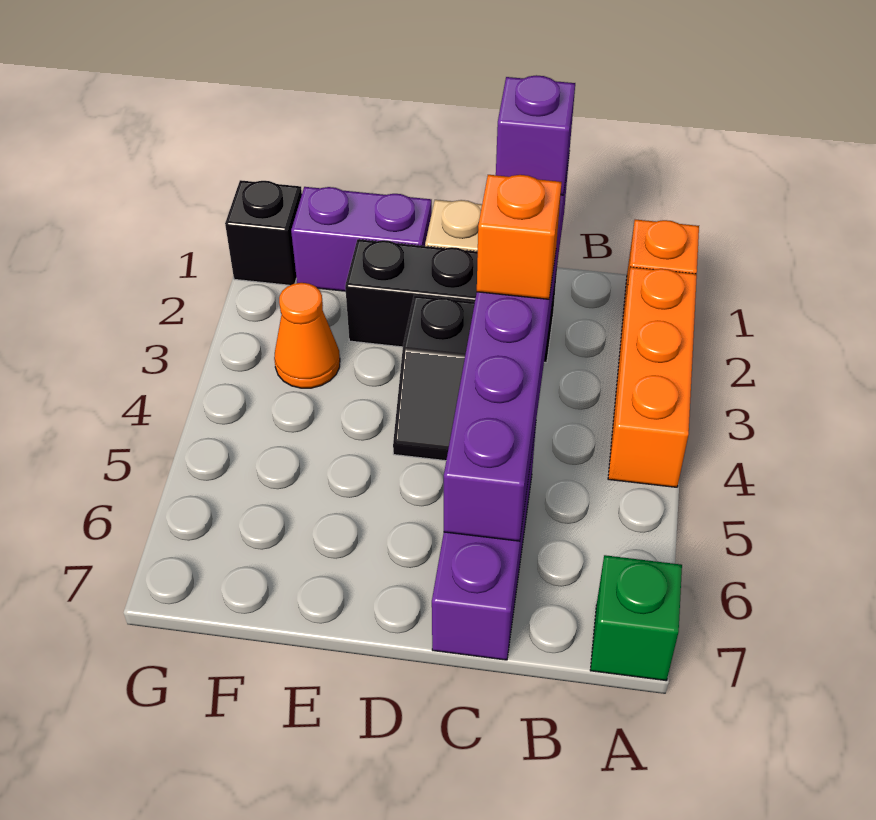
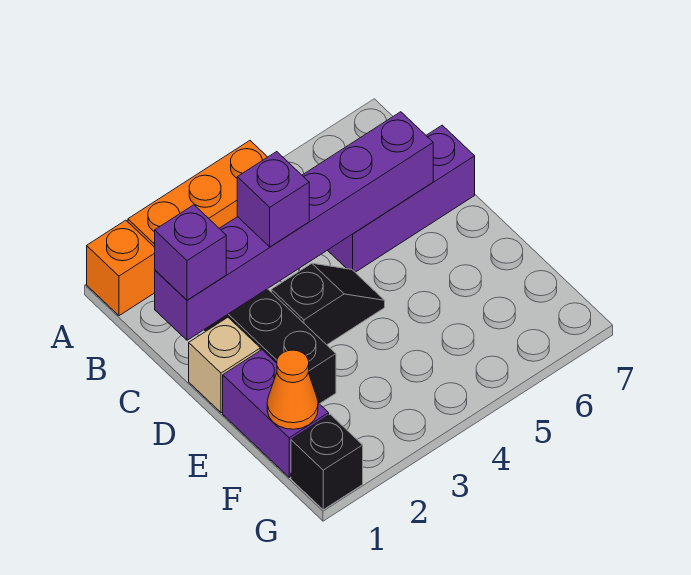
green brick A7 level 1 -> none
orange brick C3 level 3 -> purple brick C3 level 3
orange cone F3 level 1 -> orange cone F1 level 2

